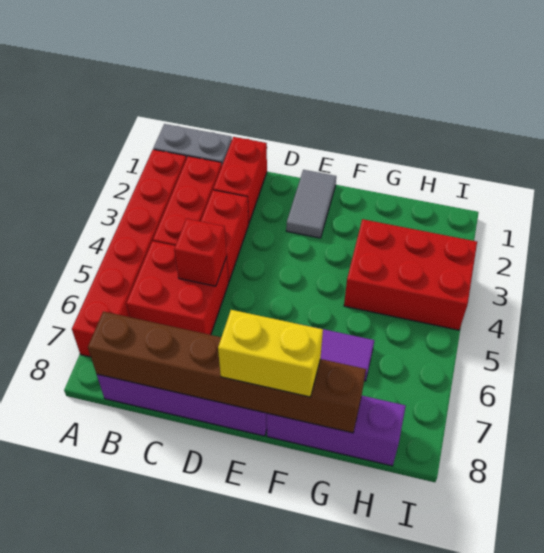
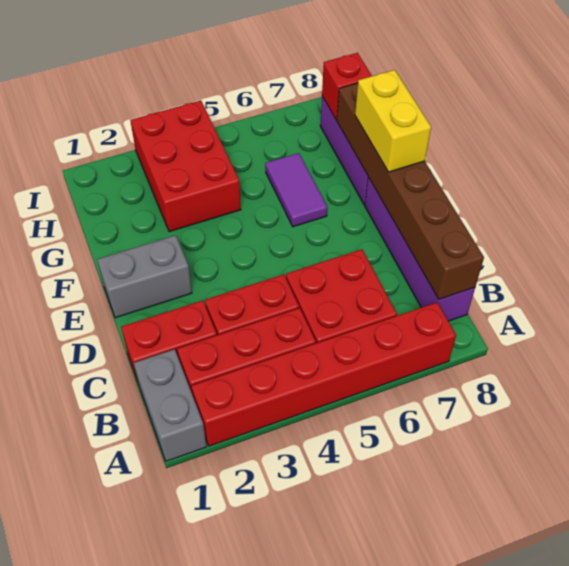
red brick C5 level 2 -> red brick H8 level 2
grey tile E1:E2 level 1 -> grey brick E1:E2 level 1

